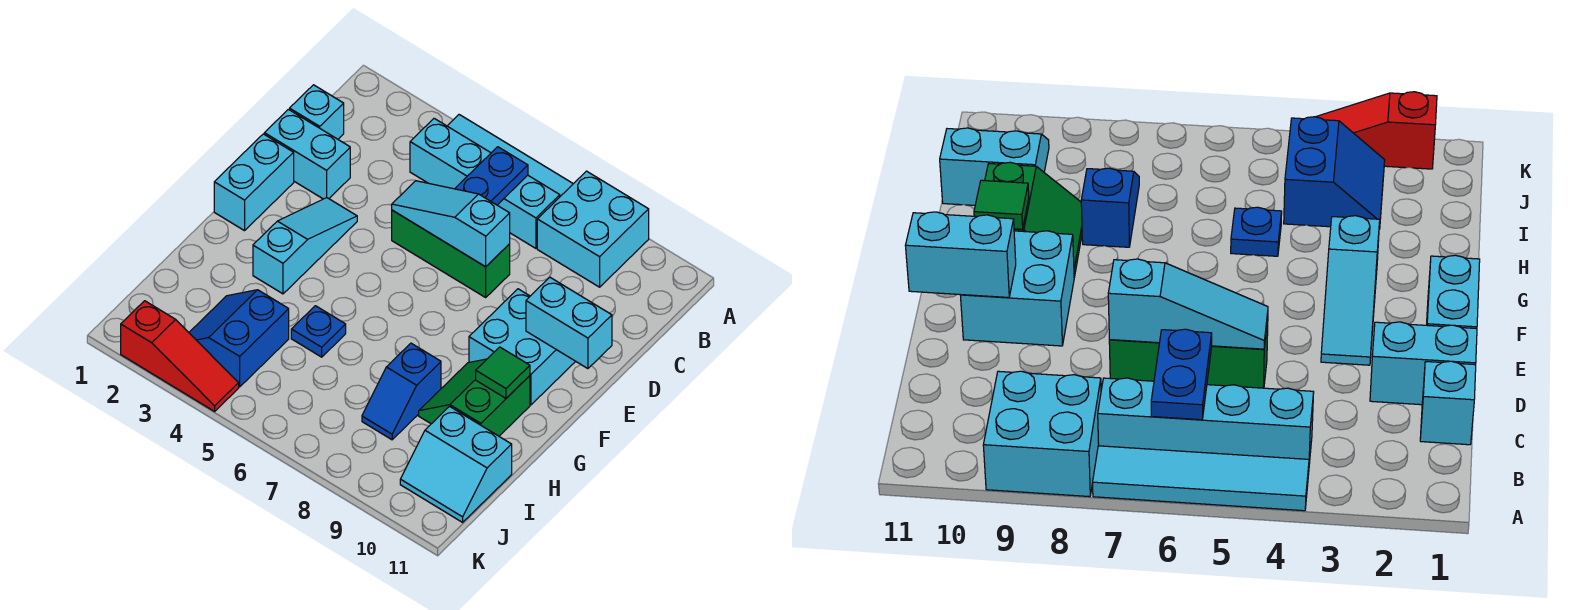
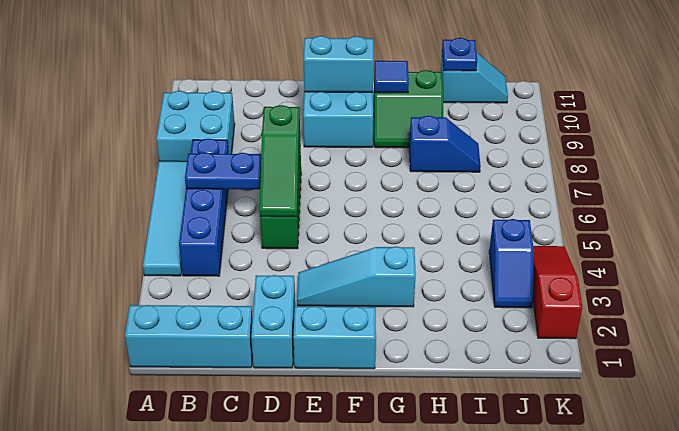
cyan brick B4:B7 level 1 -> blue brick B4:B7 level 1
cyan brick C1 level 1 -> cyan brick A1:C1 level 1
cyan slope D5:D7 level 2 top 7 -> green slope D5:D7 level 2 top 7
cyan brick E10:E11 level 2 -> cyan brick E10:F10 level 2
green tile G10 level 2 -> blue tile G10 level 2
blue plate H5 level 1 -> blue plate I11 level 2
blue slope I3:J4 level 1 top 4 -> blue slope J3:J4 level 1 top 4
cyan slope I10:J11 level 1 top I -> cyan slope I11:J11 level 1 top I

